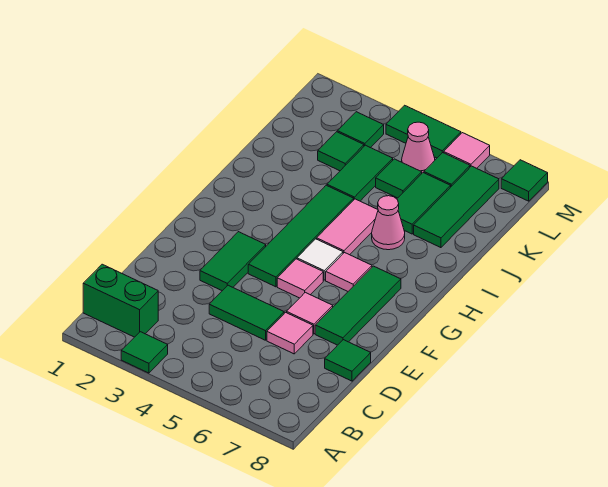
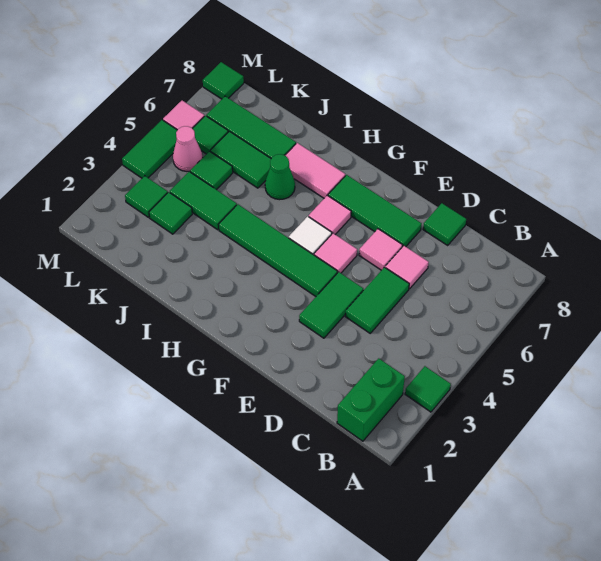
green tile E3:F3 level 1 -> green tile E3:E4 level 1
pink tile H5:I5 level 1 -> pink tile H7:I7 level 1
pink cone I6 level 1 -> green cone I6 level 1

